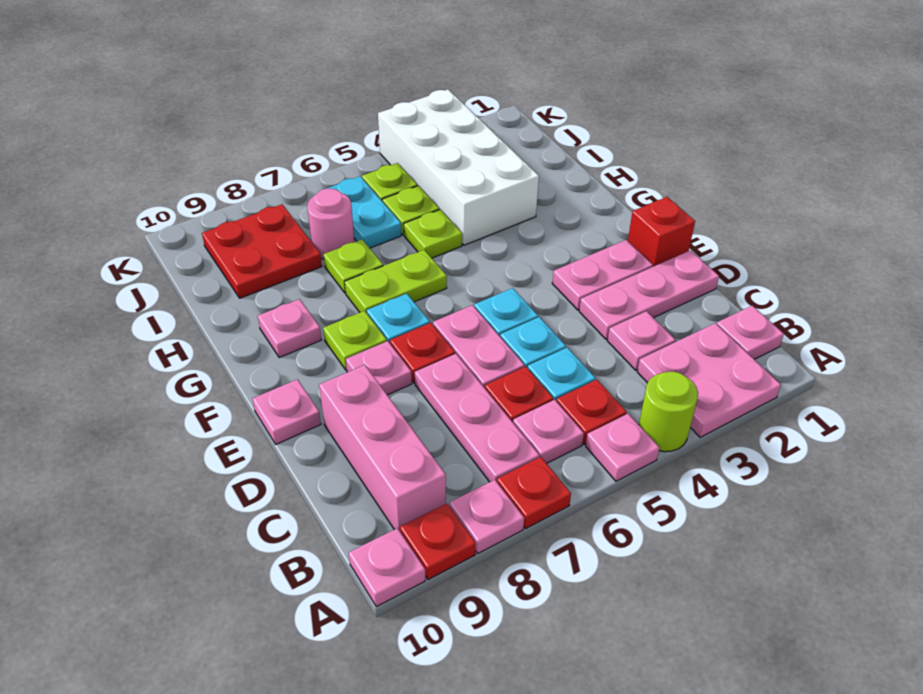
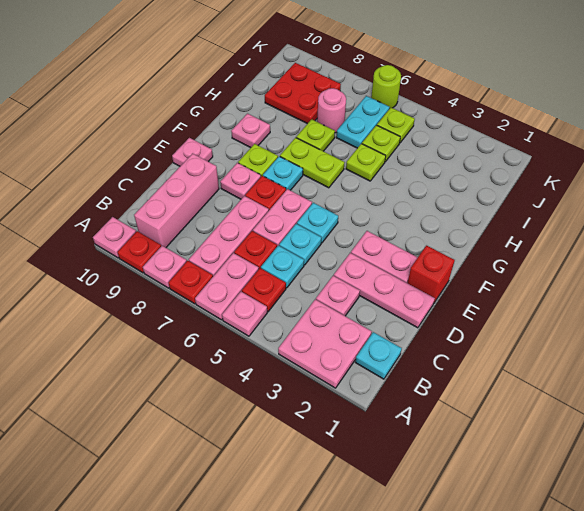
lime round brick A4 level 1 -> lime round brick K6 level 1
pink plate B1 level 1 -> cyan plate B1 level 1
pink plate B6 level 1 -> pink plate A6:B6 level 1
white brick H3:K4 level 1 -> none

